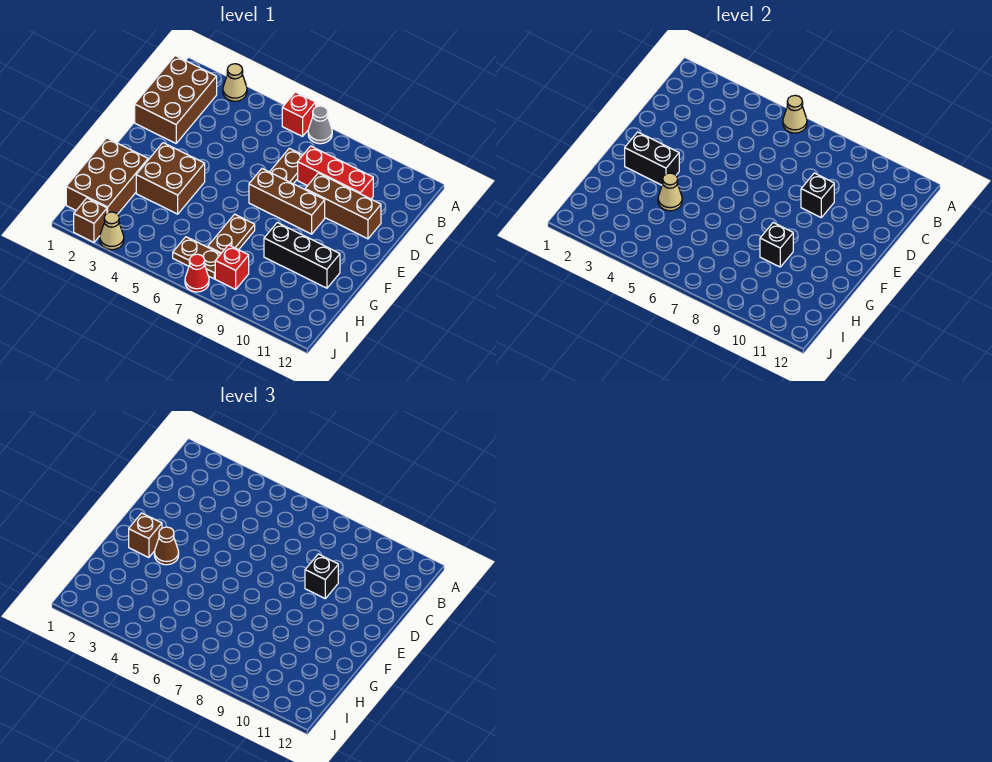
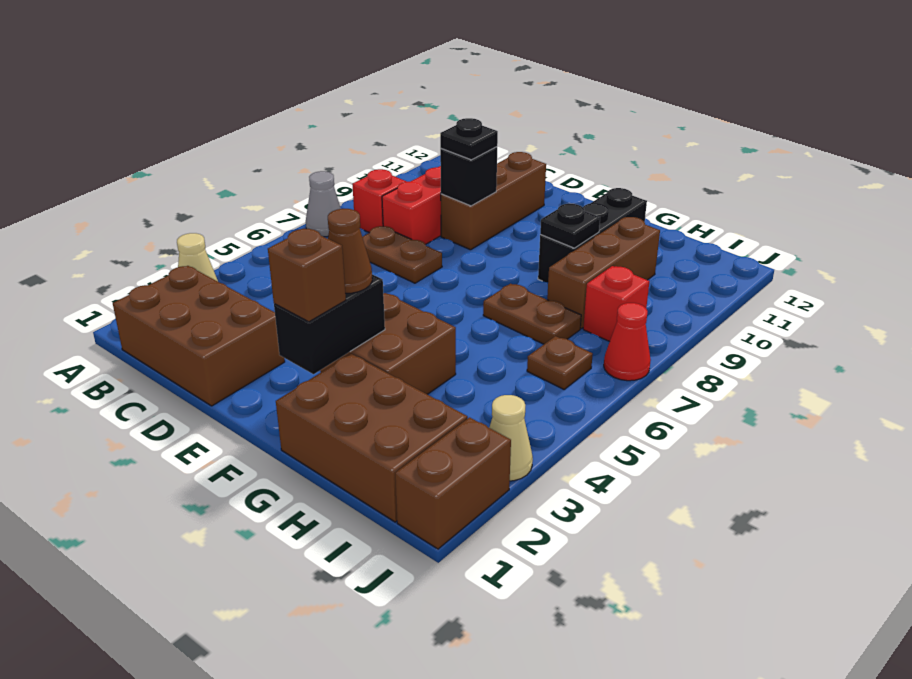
red brick A6 level 1 -> red brick B8 level 1
tan cone A6 level 2 -> none
black brick D9 level 3 -> black plate D9 level 3
brown brick E7:E9 level 1 -> brown brick H8:H10 level 1
tan cone G4 level 2 -> none
black brick G9 level 2 -> black plate G9 level 2
brown plate I6:I7 level 1 -> brown plate I6 level 1
brown brick J2 level 1 -> brown brick J1:J2 level 1

